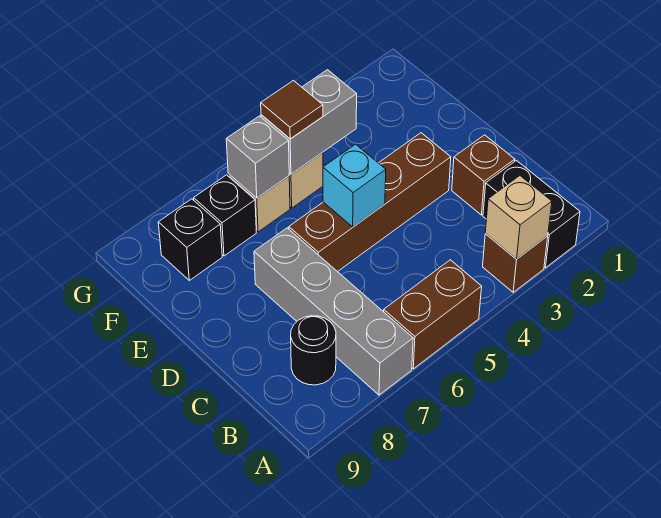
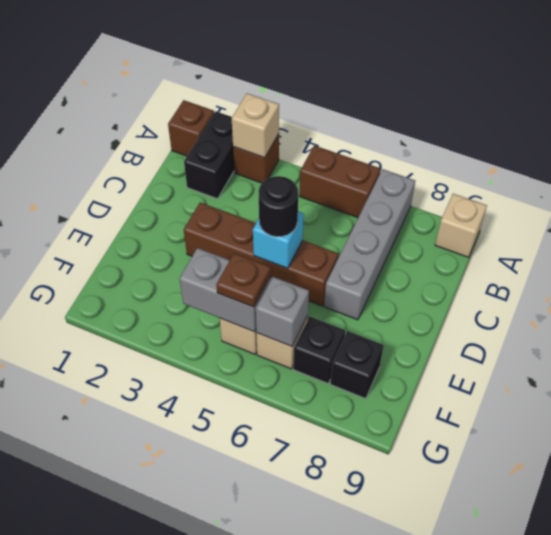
none -> tan brick A9 level 1
black round brick B8 level 1 -> black round brick D5 level 3
brown brick C2 level 1 -> brown brick A1 level 1
brown tile F5 level 3 -> brown plate F5 level 3

